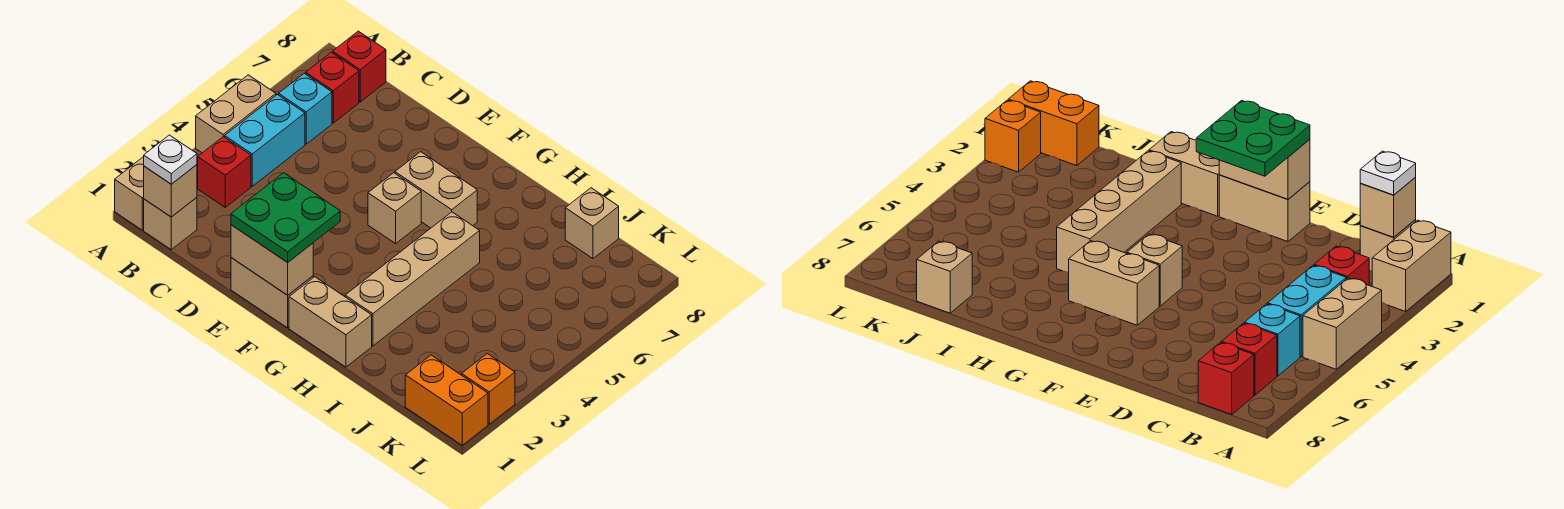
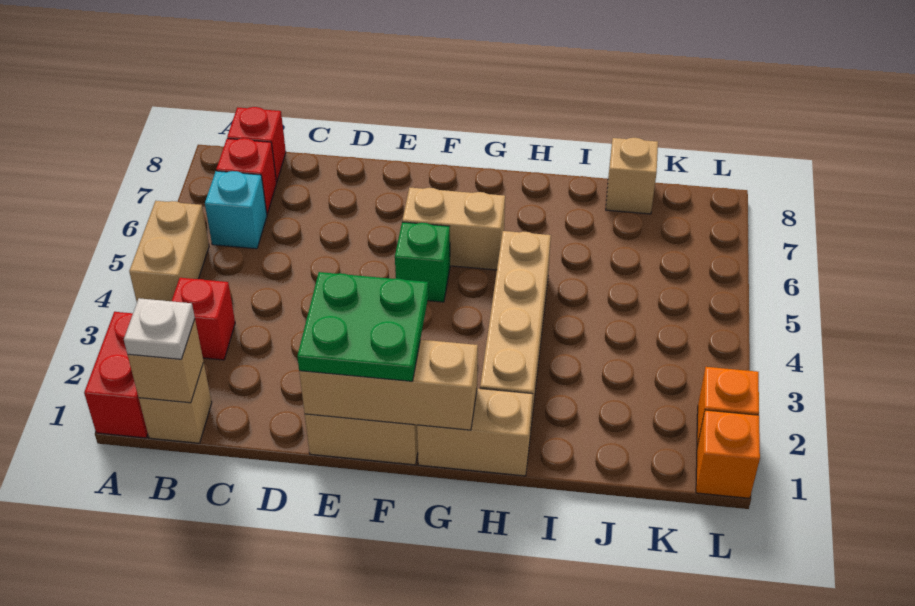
tan brick A1:A2 level 1 -> red brick A1:A2 level 1
cyan brick B4:B5 level 1 -> none
tan brick E1:F1 level 2 -> tan brick E1:G1 level 2
tan brick F5 level 1 -> green brick F5 level 1
orange brick K1:L1 level 1 -> orange brick L1 level 1

